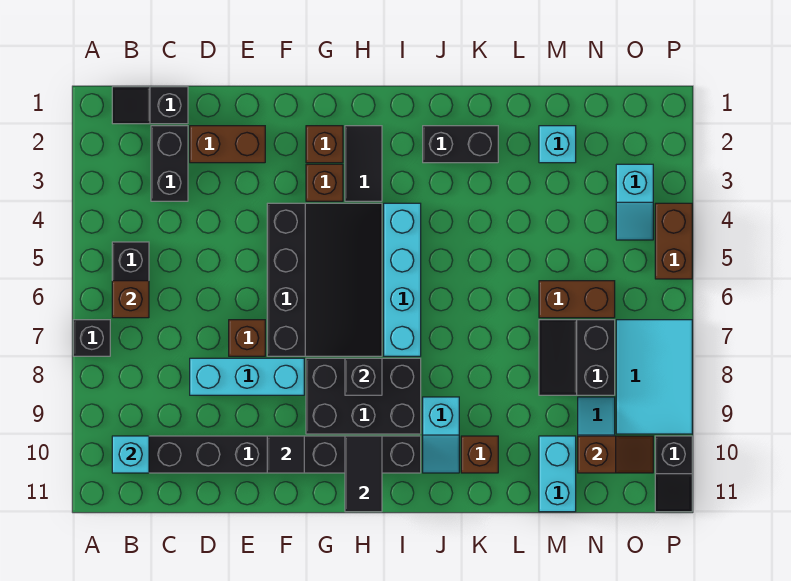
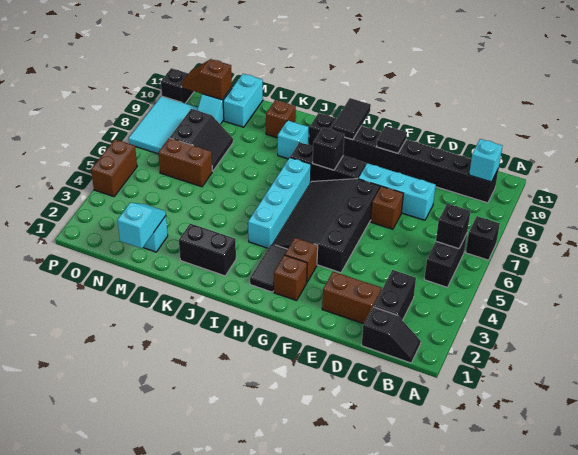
brown brick B6 level 2 -> black brick B6 level 2
black brick G8:I9 level 1 -> black brick G8:I8 level 1
cyan slope O3:O4 level 1 top 3 -> cyan slope M1:M2 level 2 top 1

